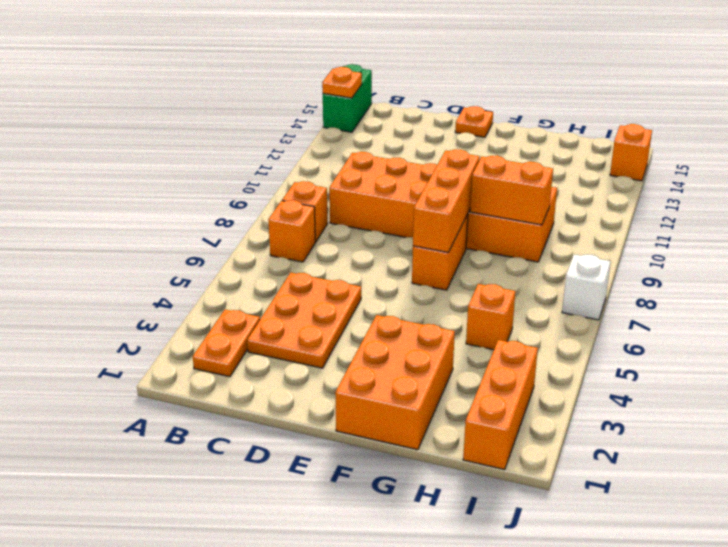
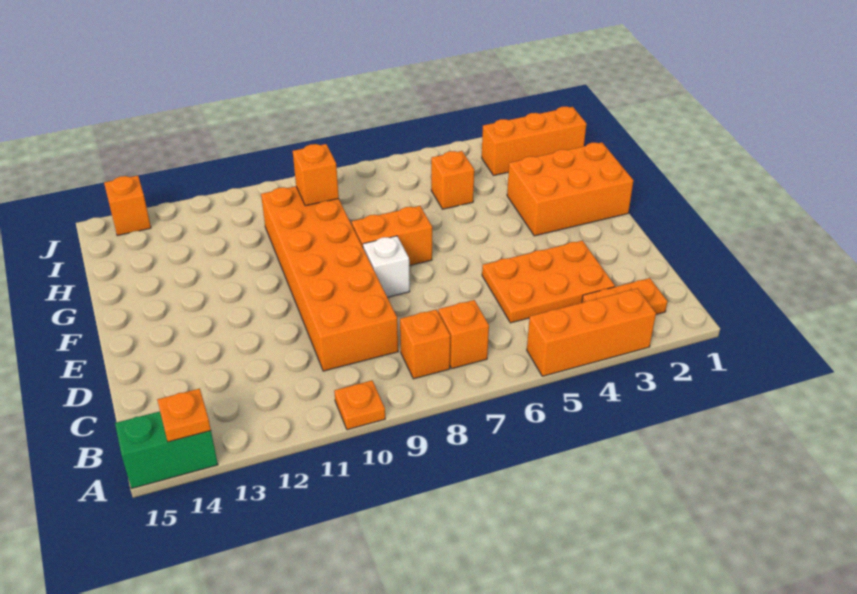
orange plate E15 level 1 -> orange plate A10 level 1
orange brick F7:F9 level 2 -> orange brick A3:A5 level 1
orange brick G9:H9 level 2 -> orange brick H9 level 2
white brick J7 level 1 -> white brick E8 level 1

